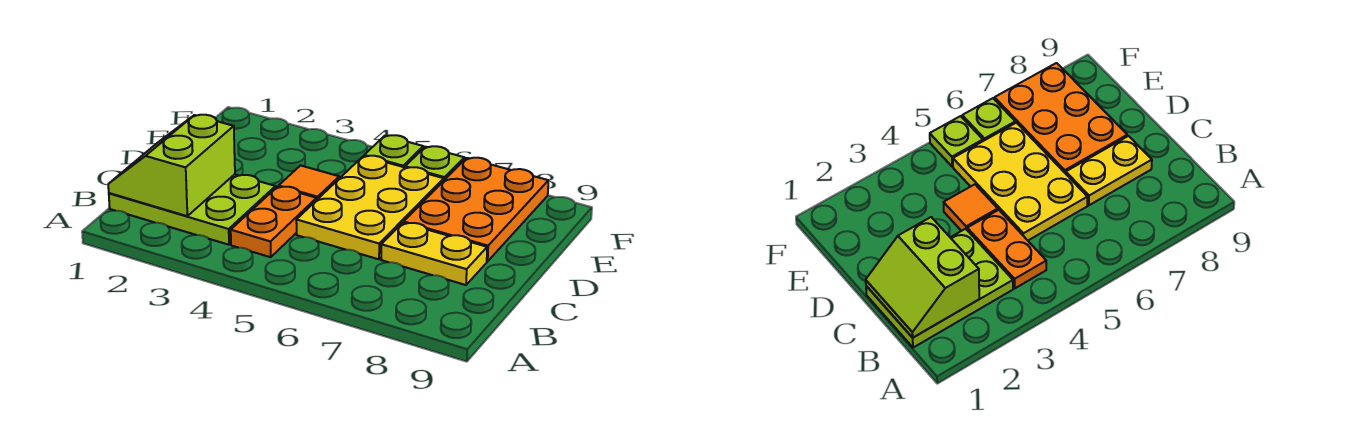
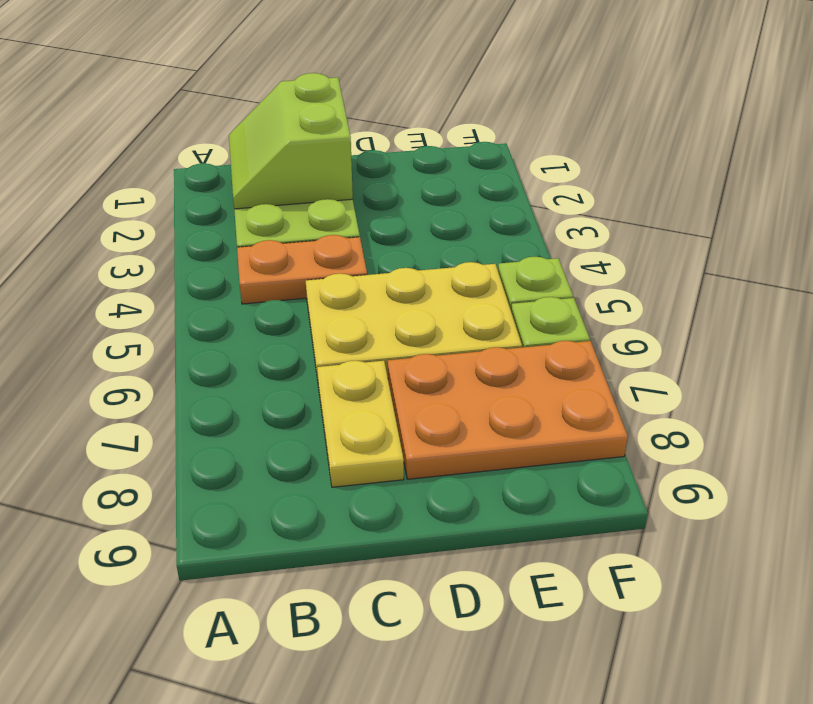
lime slope B1:C2 level 2 top 2 -> lime slope B1:C2 level 2 top C
orange tile D4 level 1 -> none

